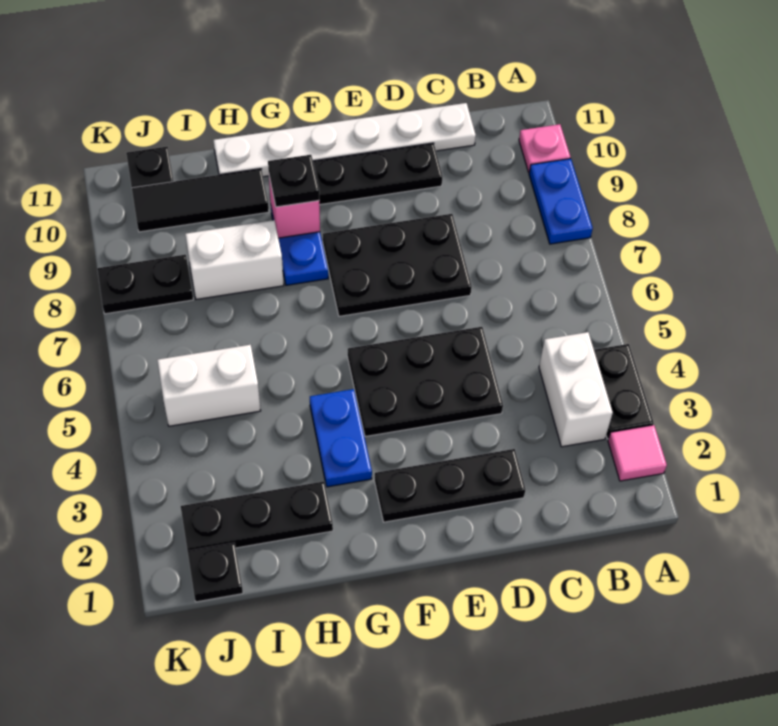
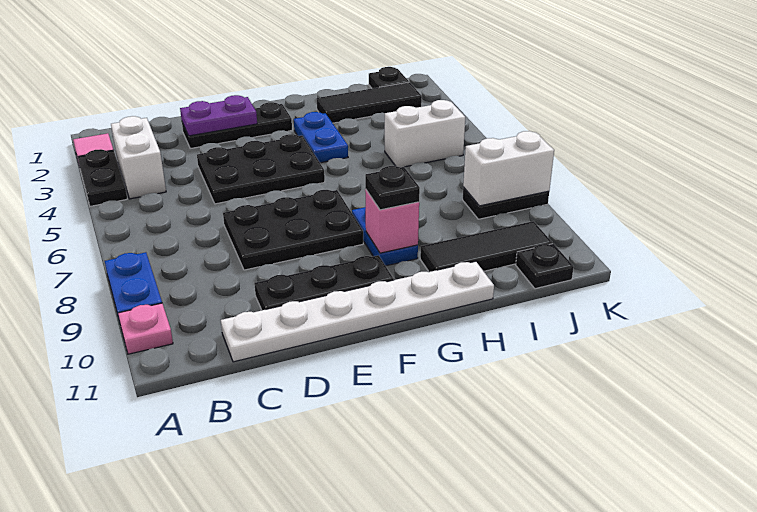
none -> purple plate D2:E2 level 2
black plate H2:J2 level 1 -> black tile H2:J2 level 1
white brick H8:I8 level 1 -> white brick J8:K8 level 2

